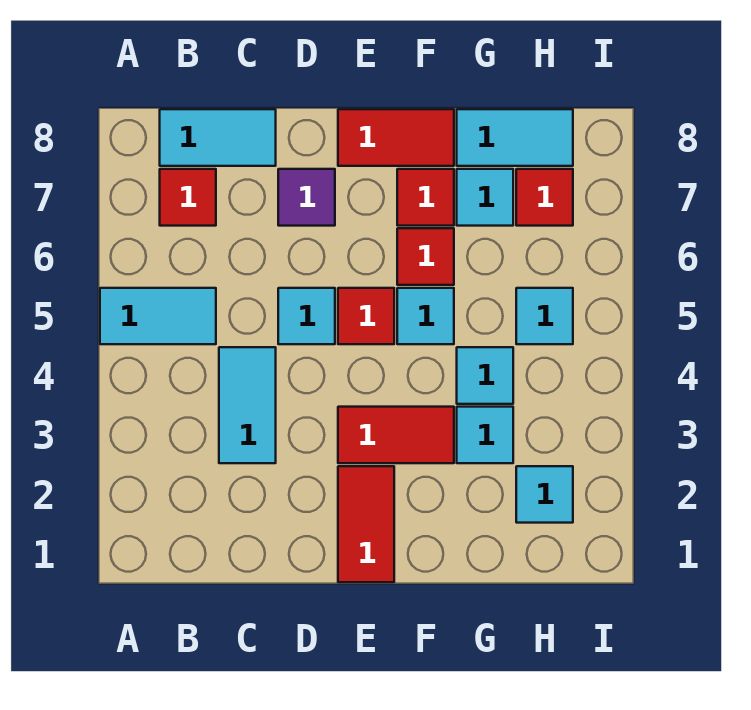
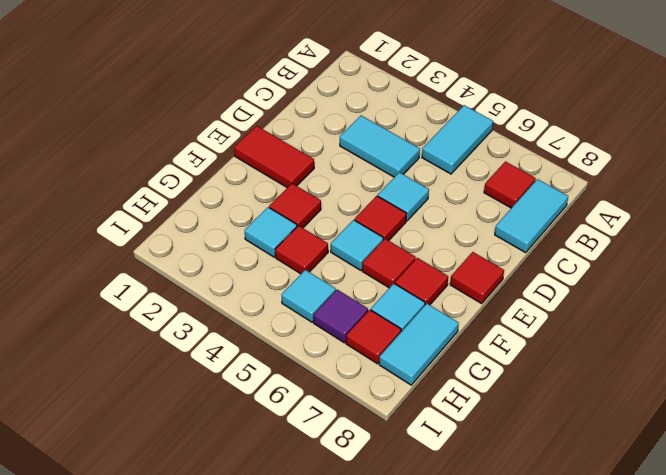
purple tile D7 level 1 -> purple tile H6 level 1
red tile E3:F3 level 1 -> red tile F3 level 1
red tile E8:F8 level 1 -> red tile E8 level 1
cyan tile G4 level 1 -> red tile G4 level 1
cyan tile H2 level 1 -> none

